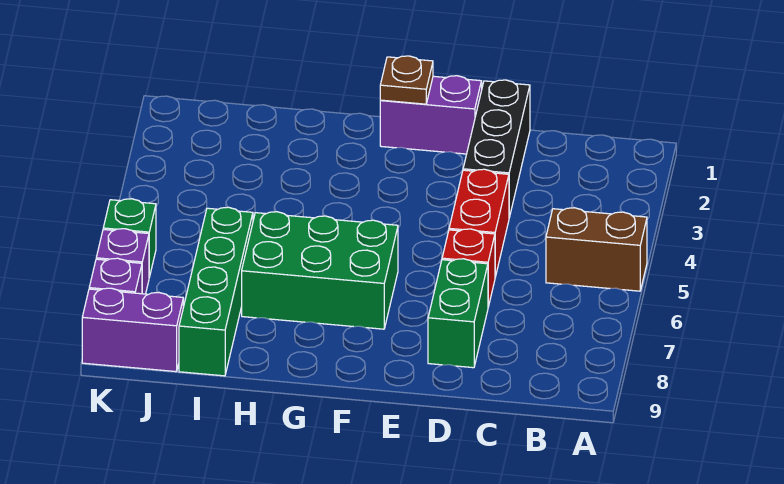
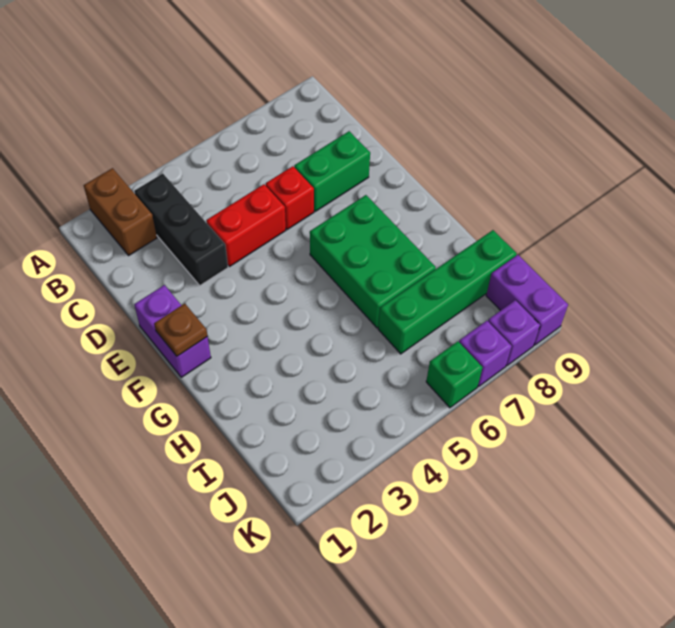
brown brick A5:B5 level 1 -> brown brick A2:B2 level 1
black brick D1:D3 level 1 -> black brick B3:D3 level 1

